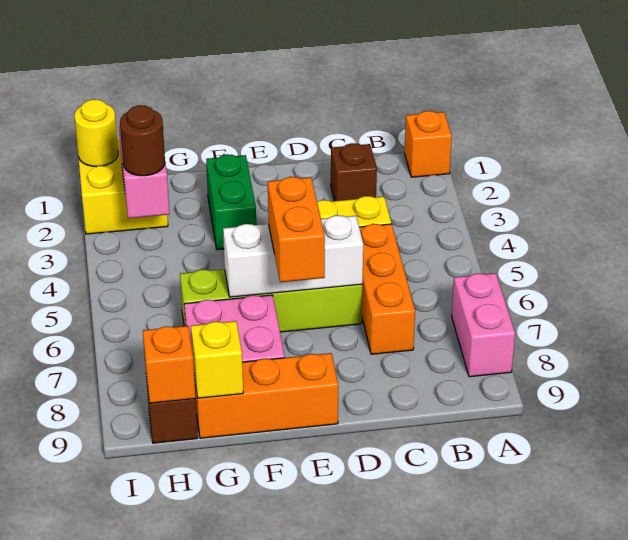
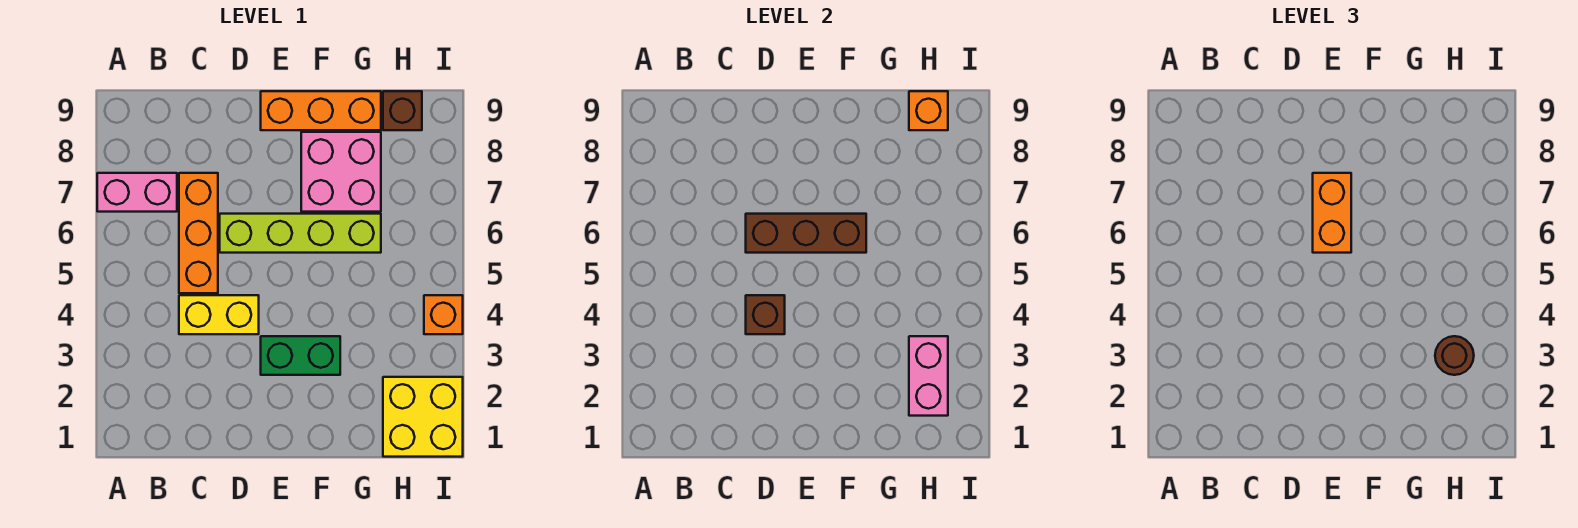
orange brick A1 level 1 -> orange brick I4 level 1
pink brick A7:A8 level 1 -> pink brick A7:B7 level 1
brown brick C2 level 1 -> brown brick D4 level 2
white brick D6:F6 level 2 -> brown brick D6:F6 level 2
green brick F2:F3 level 1 -> green brick E3:F3 level 1
yellow brick G9 level 2 -> none
yellow round brick I1 level 2 -> none

